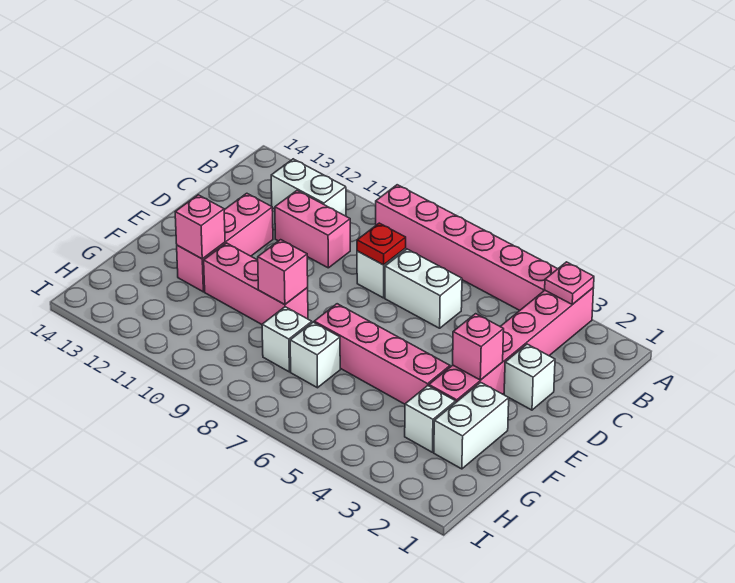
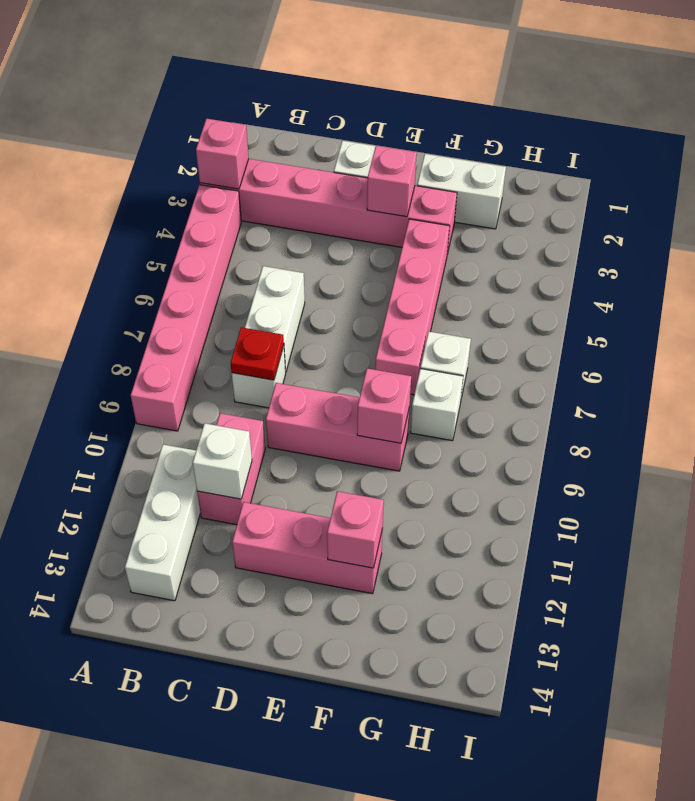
pink plate A3 level 2 -> pink brick A3 level 2
white brick B11:B12 level 1 -> white brick B11:B13 level 1
pink brick F9:F11 level 1 -> pink brick D9:F9 level 1
white brick G3 level 1 -> white brick C11 level 2

